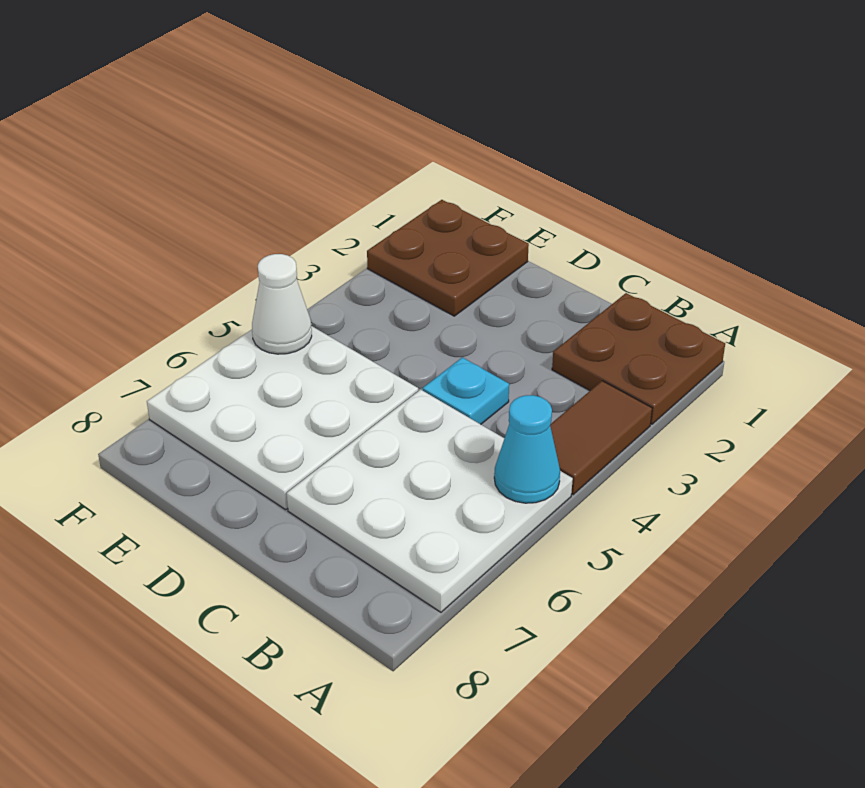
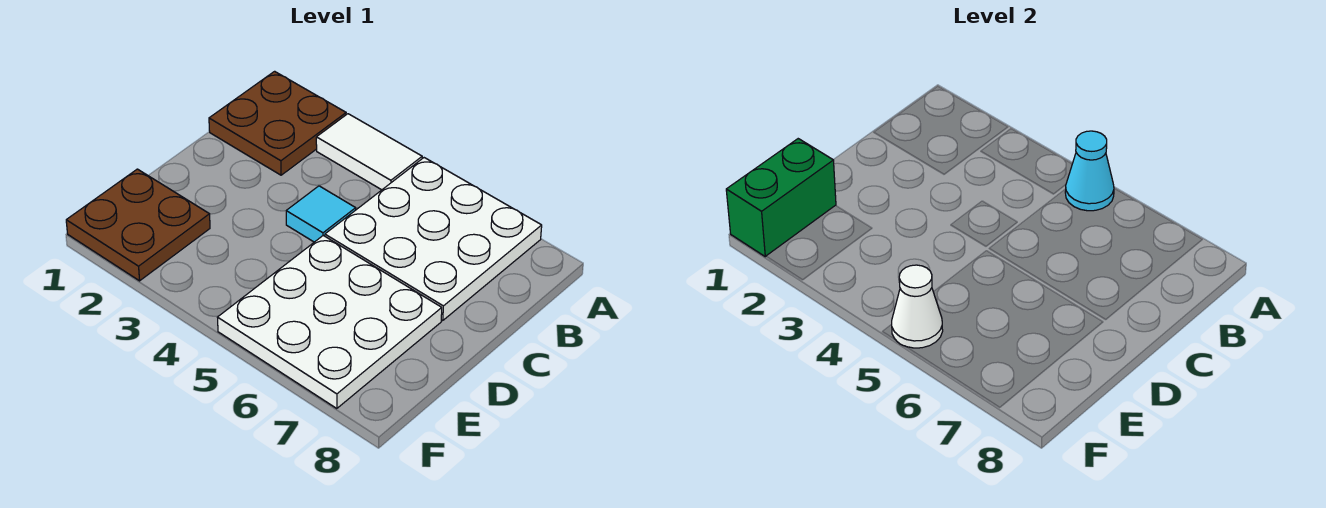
brown tile A3:A4 level 1 -> white tile A3:A4 level 1
cyan plate C4 level 1 -> cyan tile C4 level 1
none -> green brick E1:F1 level 2

